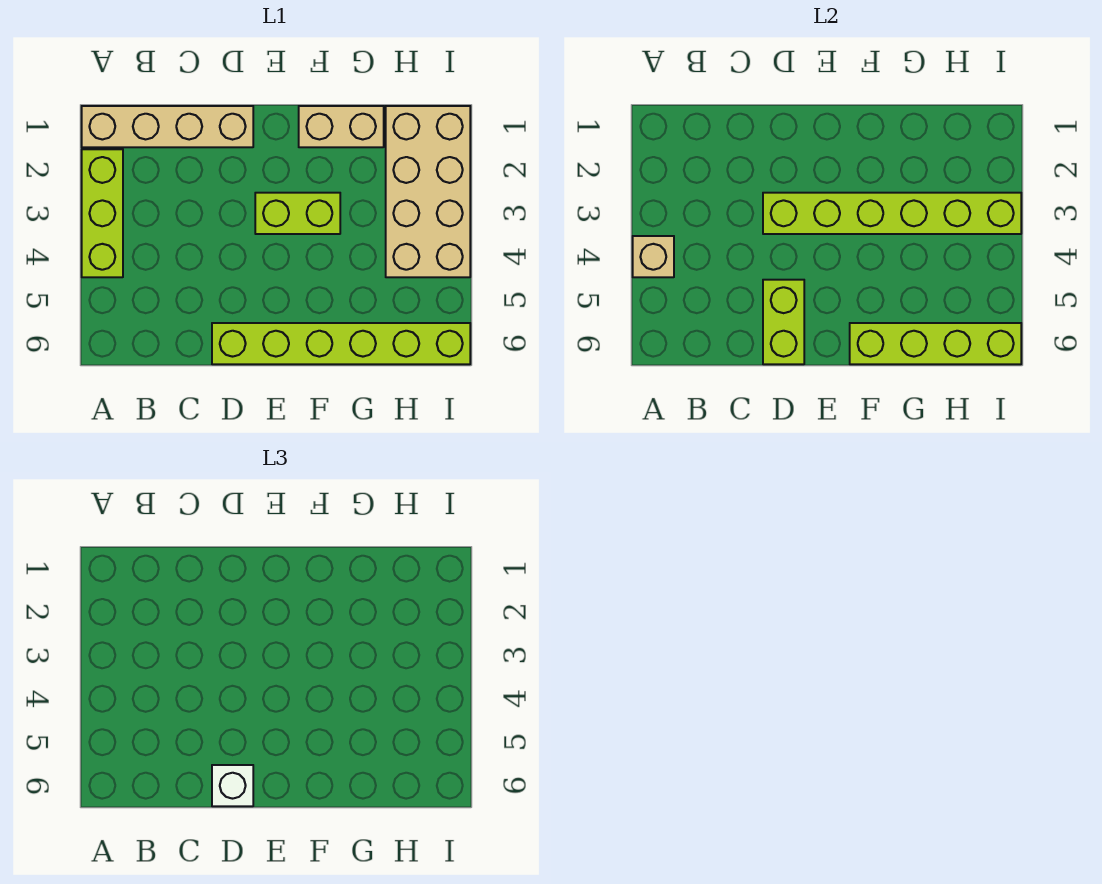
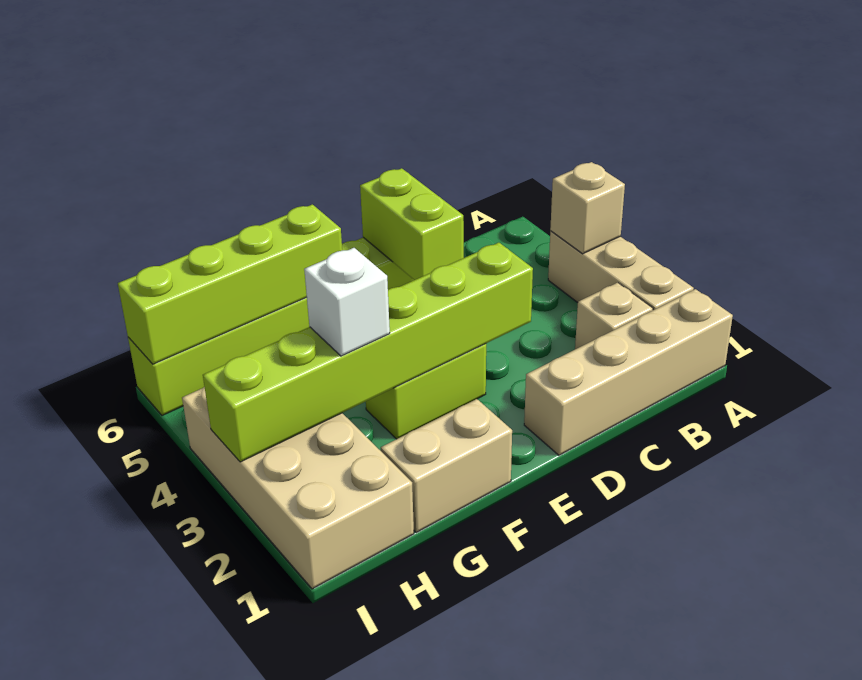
lime brick A2:A4 level 1 -> tan brick A2:A4 level 1
none -> tan brick B2 level 1
white brick D6 level 3 -> white brick G3 level 3

